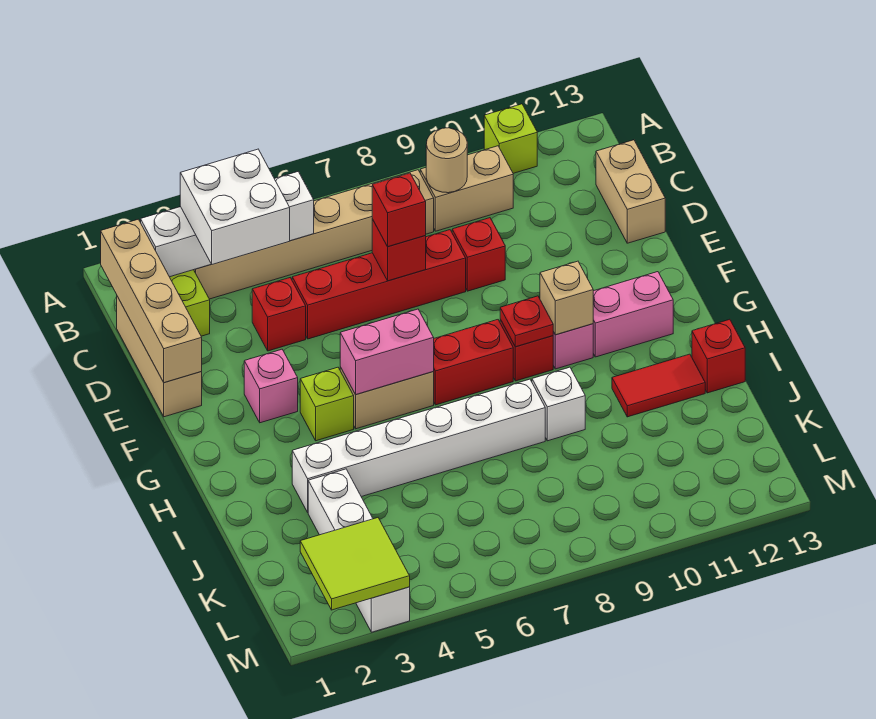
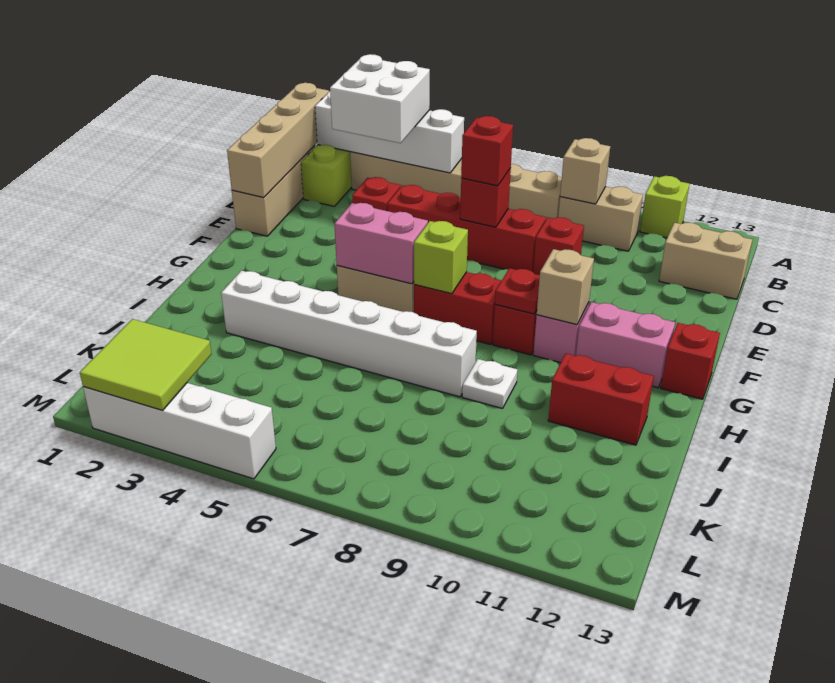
tan round brick B9 level 2 -> tan brick B9 level 2
tan brick C13:D13 level 1 -> tan brick C12:C13 level 1
pink brick F3 level 1 -> none
lime brick G4 level 1 -> lime brick G7 level 2
white brick I9 level 1 -> white plate I9 level 1
red tile I11:I12 level 1 -> red brick I11:I12 level 1
red brick I13 level 1 -> red brick G13 level 1
white brick J3:M3 level 1 -> white brick M2:M5 level 1

